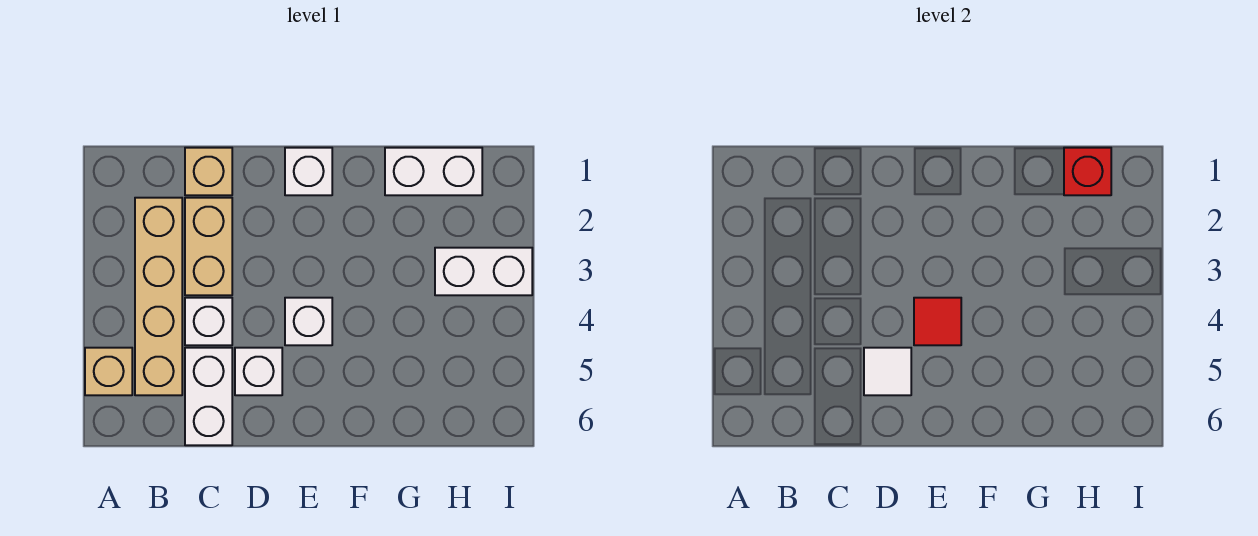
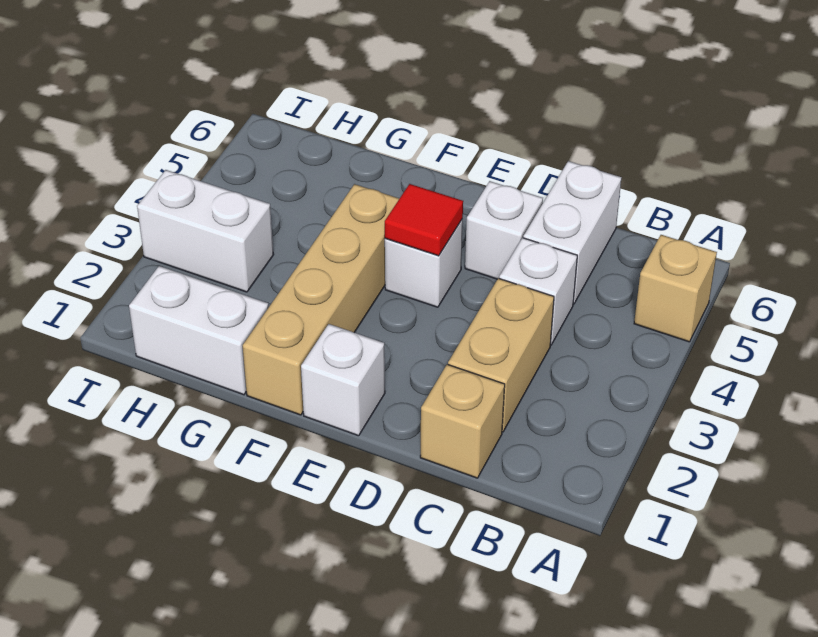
tan brick B2:B5 level 1 -> tan brick F1:F4 level 1
white tile D5 level 2 -> none
red brick H1 level 2 -> none

